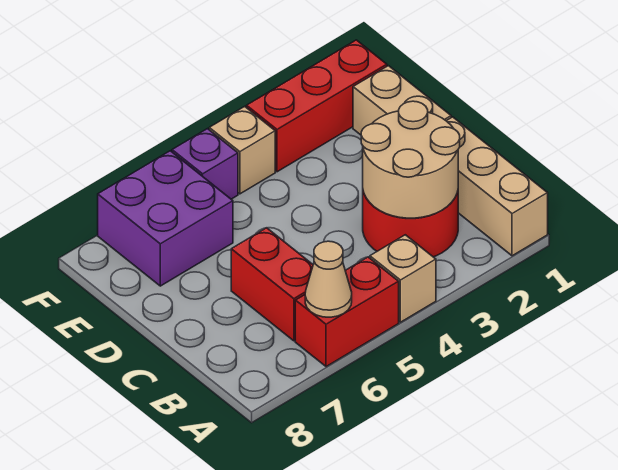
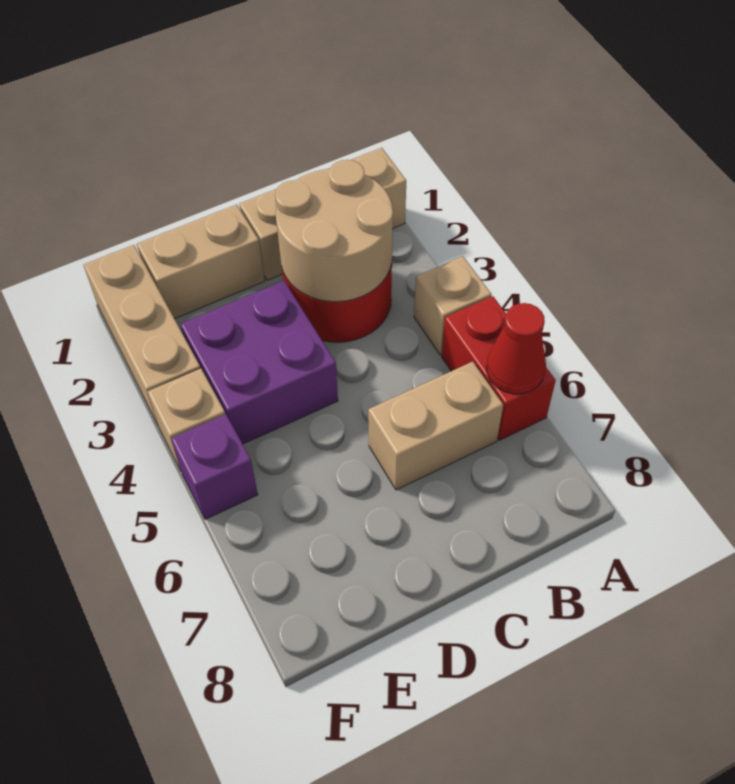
tan cone A6 level 2 -> red cone A6 level 2
red brick B6:C6 level 1 -> tan brick B6:C6 level 1
purple brick E6:F7 level 1 -> purple brick D3:E4 level 1
red brick F1:F3 level 1 -> tan brick F1:F3 level 1

